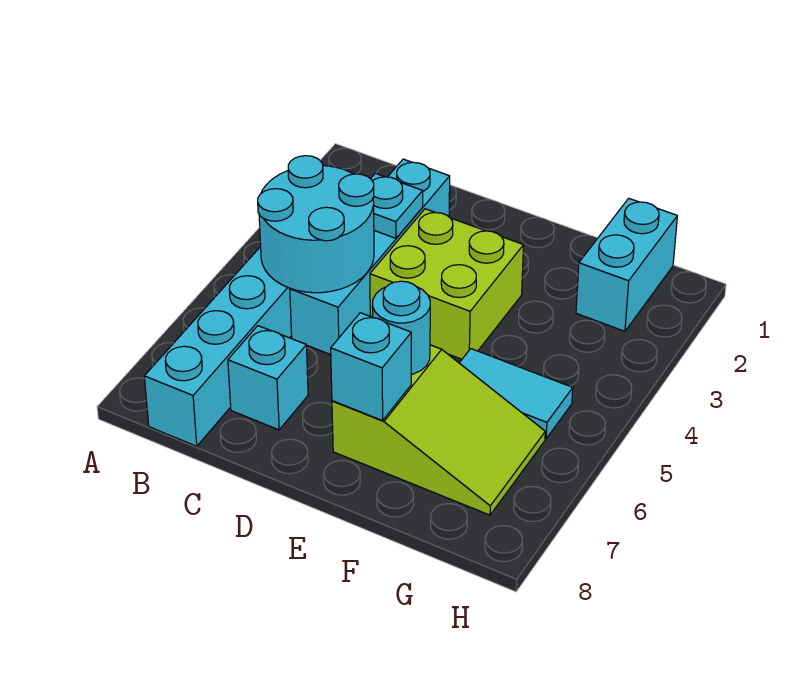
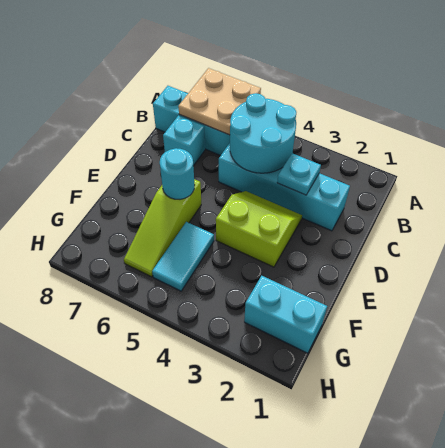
none -> tan plate A6:B7 level 2
lime brick D3:E4 level 1 -> lime slope D3:E4 level 1 top E
lime slope E6:G7 level 1 top E -> lime slope E6:G6 level 1 top E
cyan brick E7 level 2 -> none

